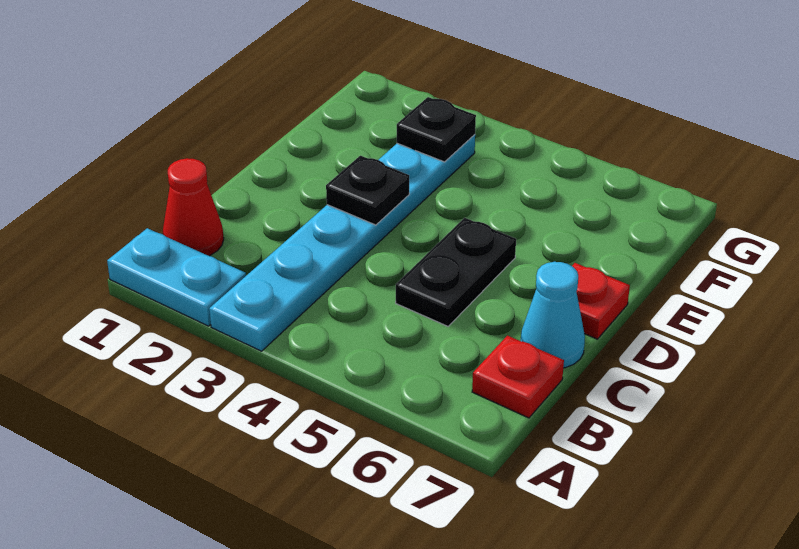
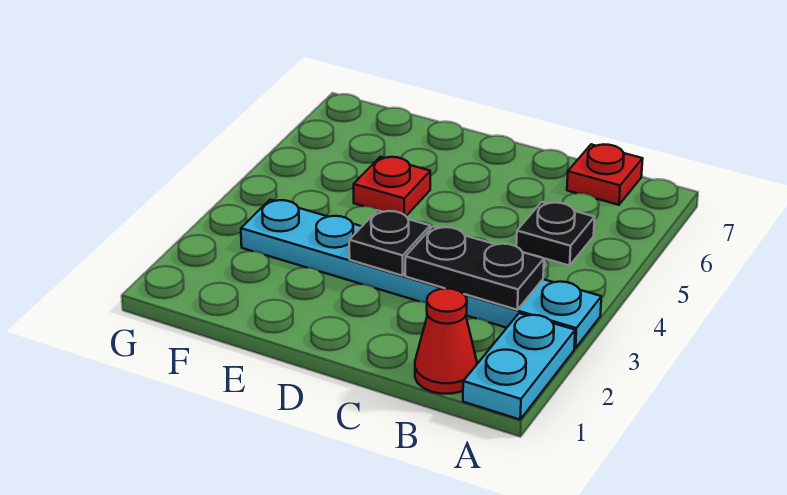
black plate C5:D5 level 1 -> black plate B3:C3 level 2
cyan cone C7 level 1 -> none
red plate D7 level 1 -> red plate E5 level 1
black plate F3 level 2 -> black plate B5 level 1

